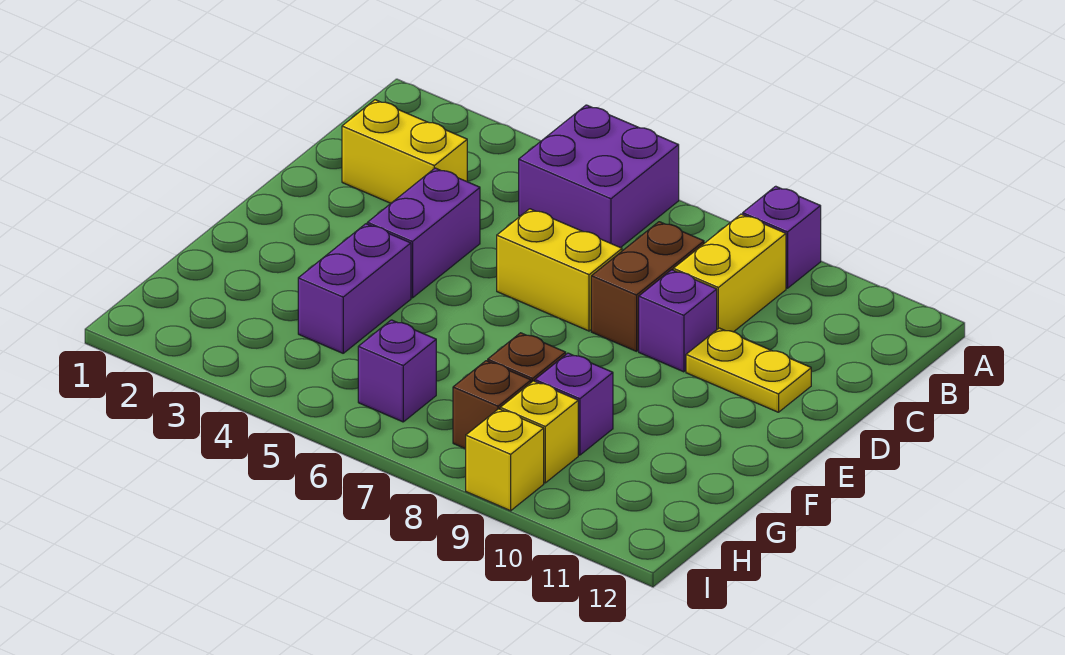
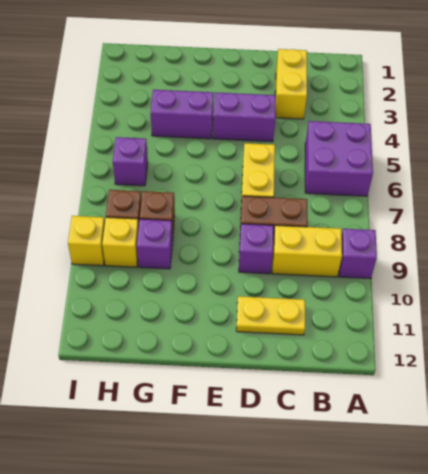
yellow plate D10:D11 level 1 -> yellow plate C11:D11 level 1

